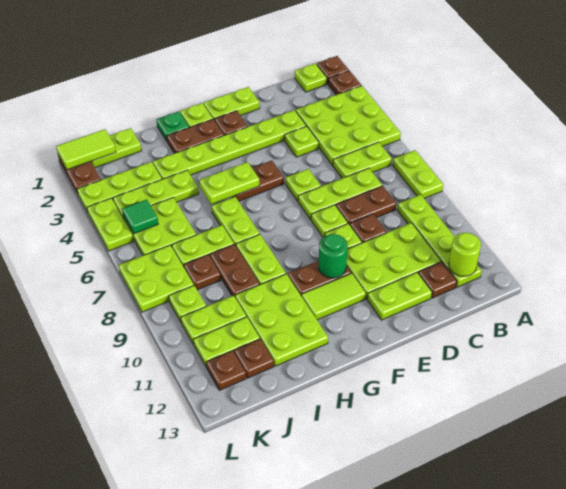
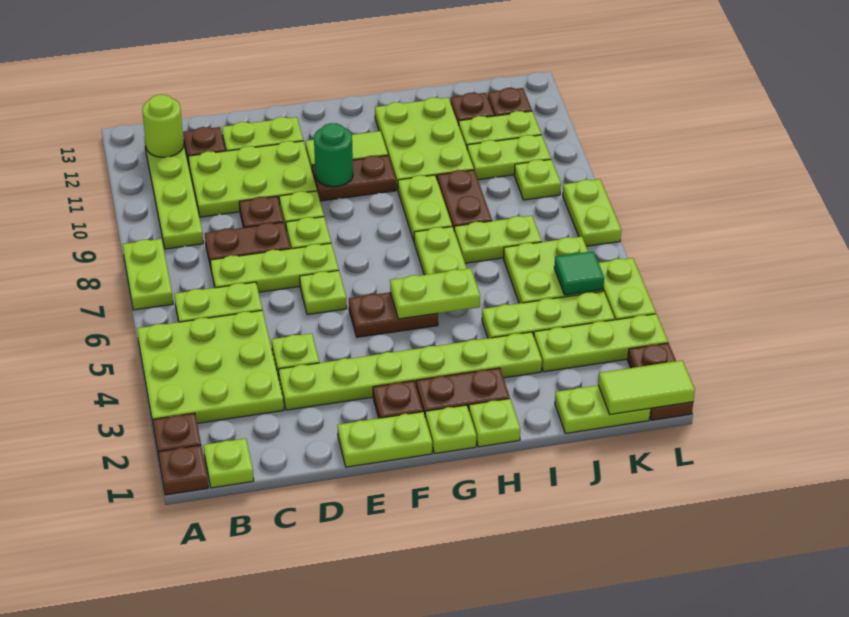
green plate H1 level 1 -> lime plate H1 level 1
brown plate J8 level 1 -> none
lime plate K7:L8 level 1 -> lime plate L7:L8 level 1

